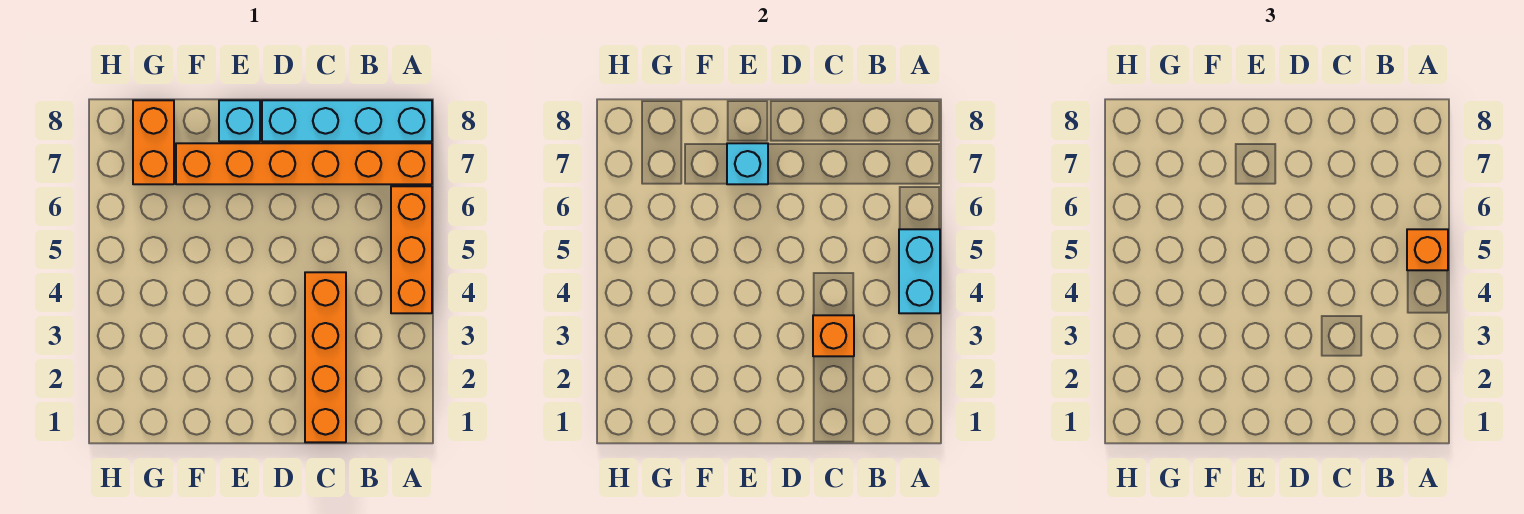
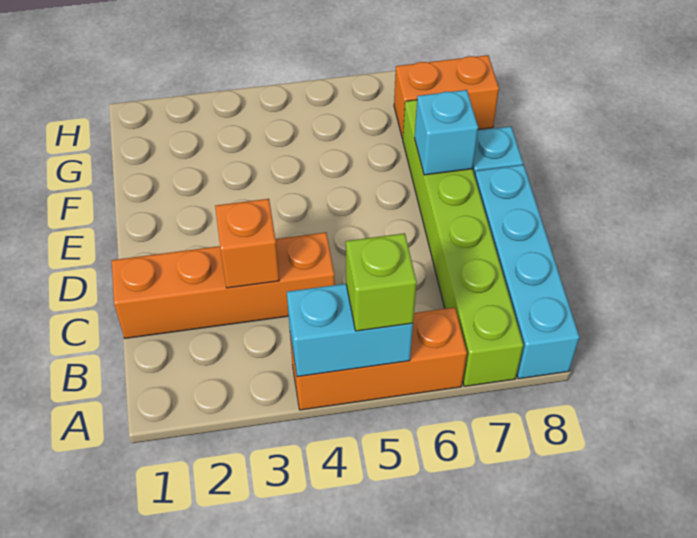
orange brick A5 level 3 -> lime brick A5 level 3
orange brick A7:F7 level 1 -> lime brick A7:F7 level 1

